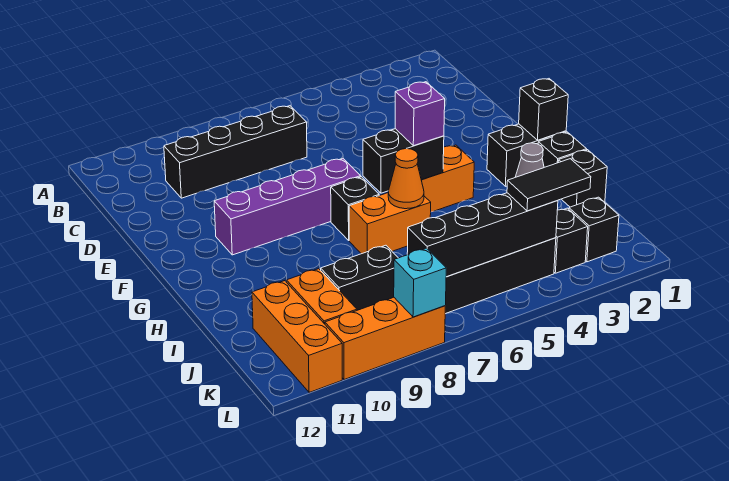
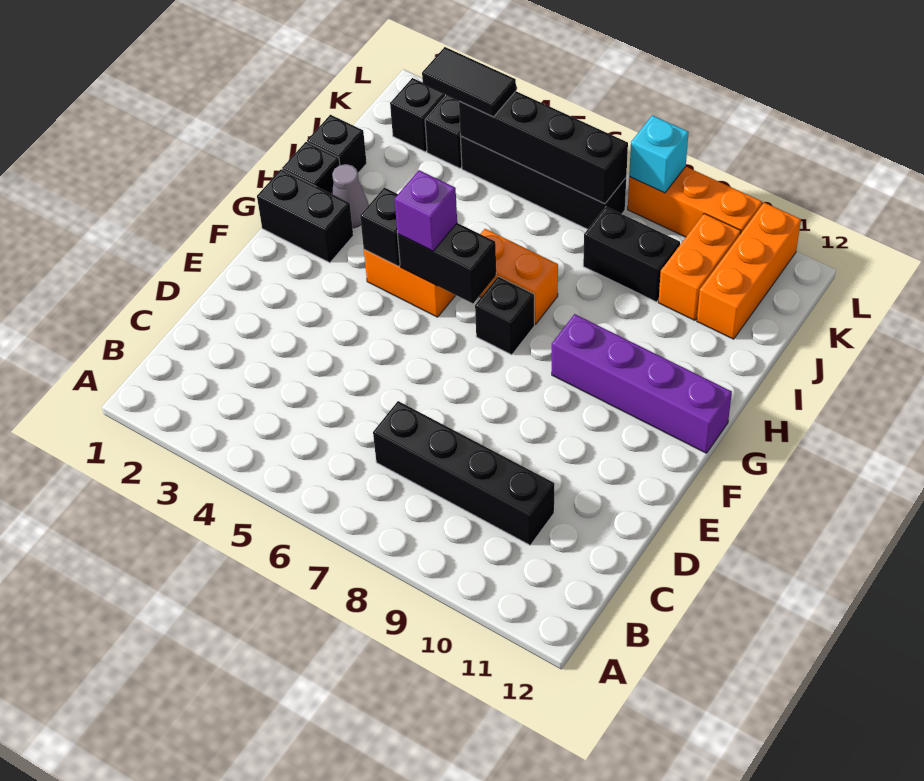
purple brick F7:F10 level 1 -> purple brick G9:G12 level 1
black brick G1 level 2 -> black brick G4 level 2
orange cone H6 level 2 -> none

